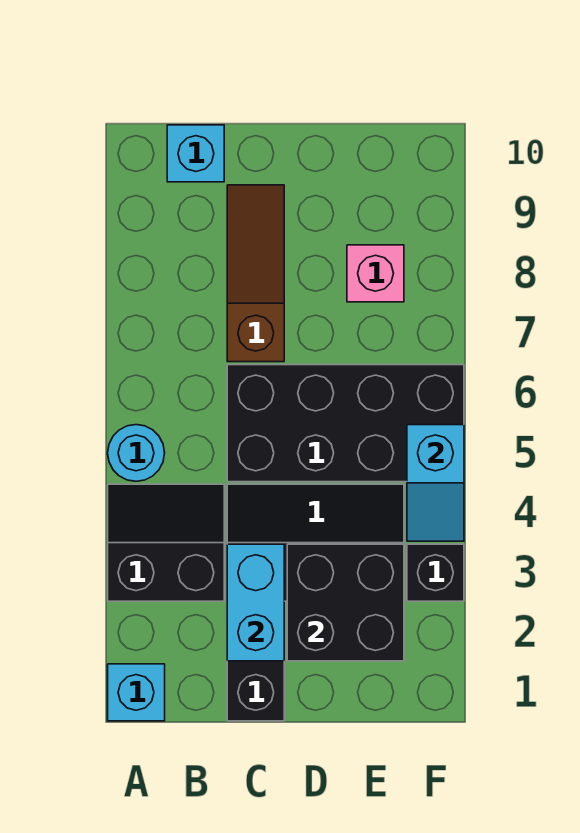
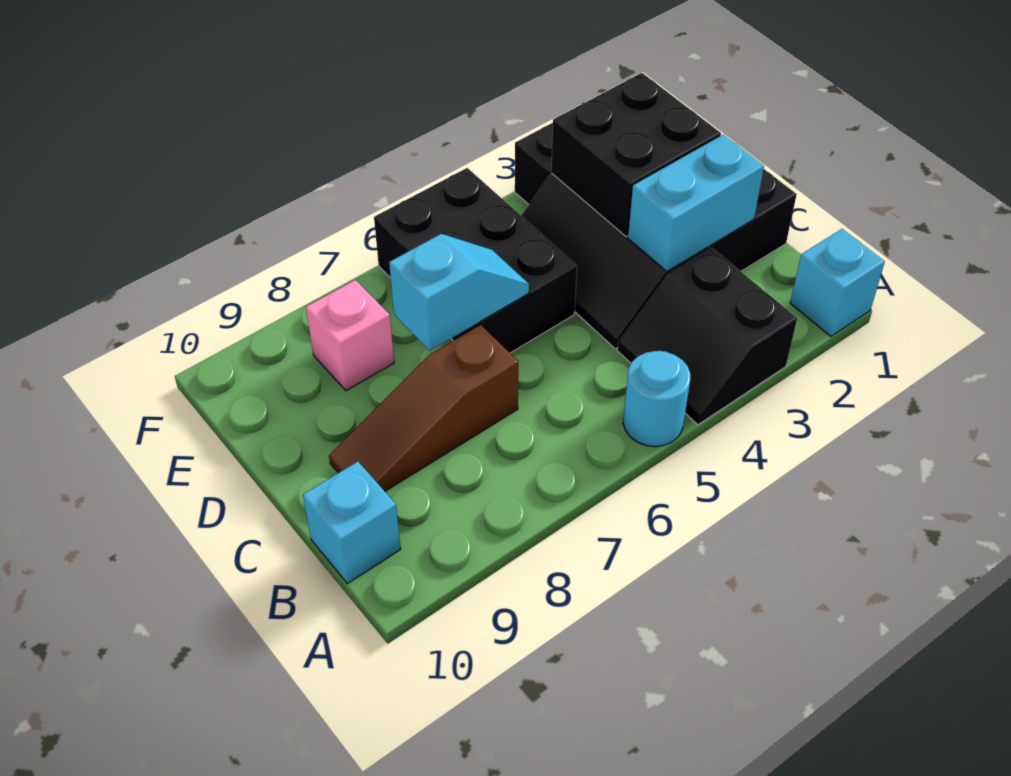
black brick C5:F6 level 1 -> black brick D5:F6 level 1
cyan slope F4:F5 level 2 top 5 -> cyan slope D6:D7 level 2 top 7

